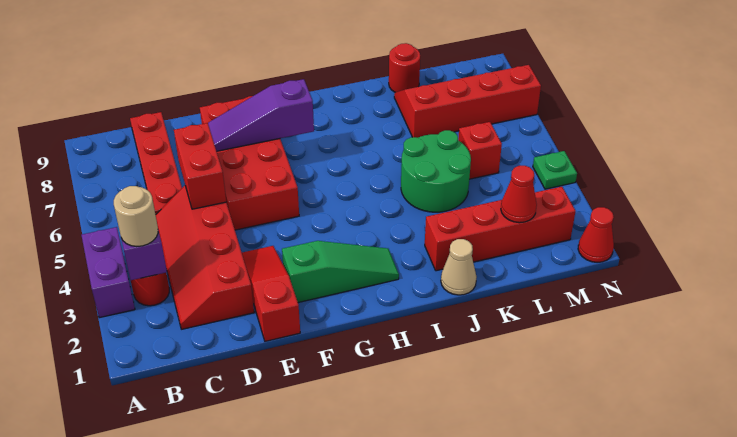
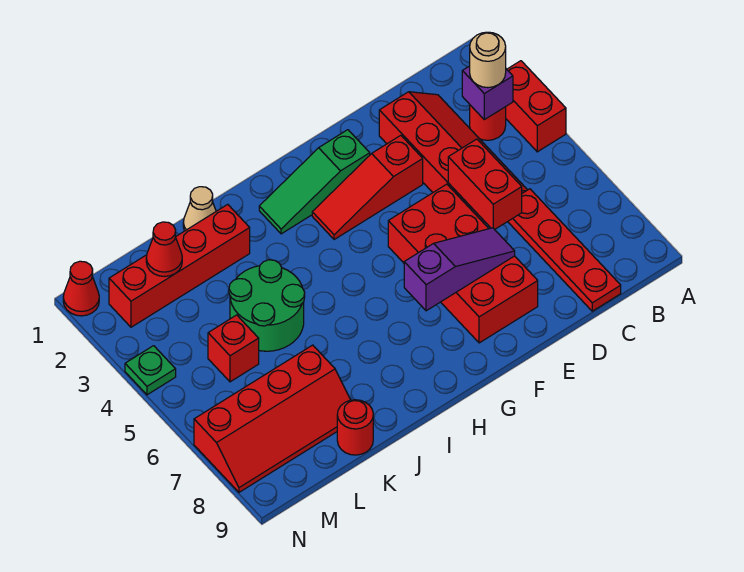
purple brick A3:A4 level 1 -> red brick A3:A4 level 1
red slope E1:E3 level 1 top 1 -> red slope E3:G3 level 1 top E

